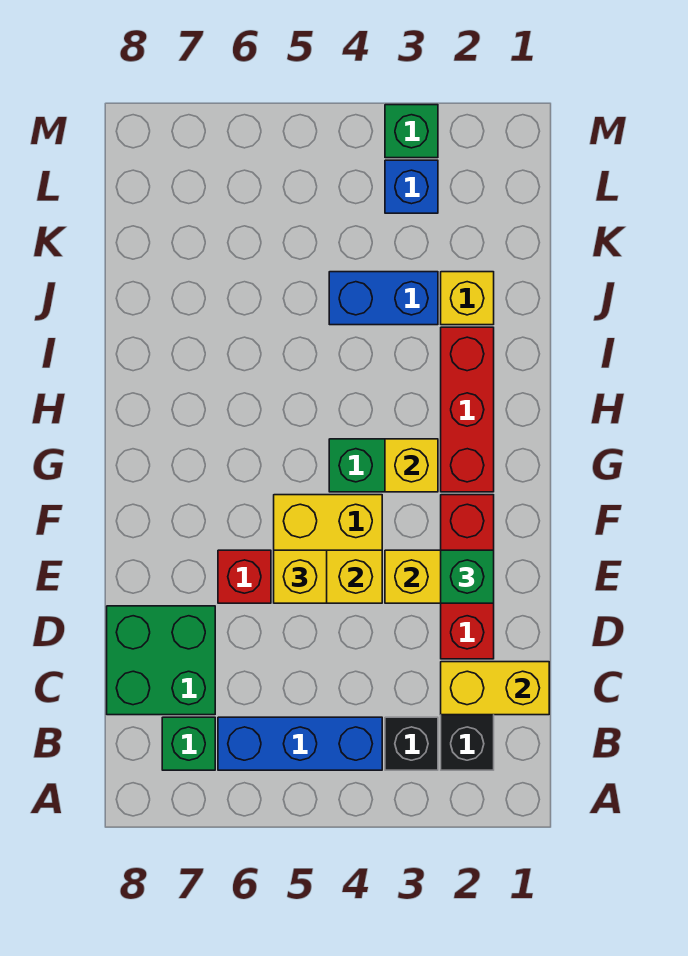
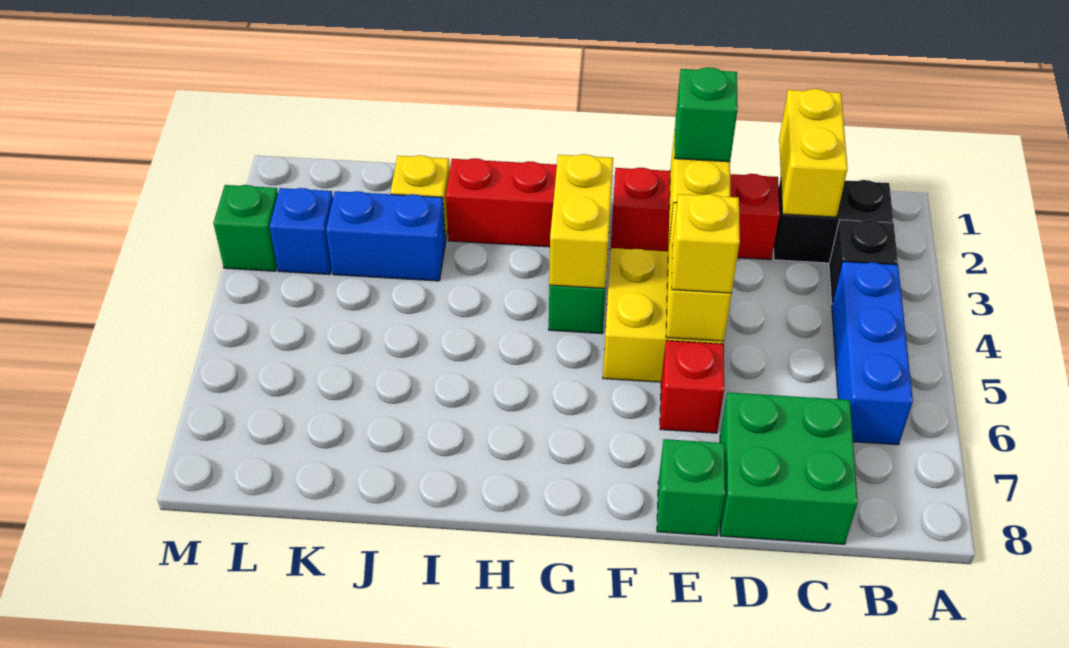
green brick B7 level 1 -> green brick E8 level 1
yellow brick G3 level 2 -> yellow brick G3:G4 level 2
blue brick J3:J4 level 1 -> blue brick J3:K3 level 1

